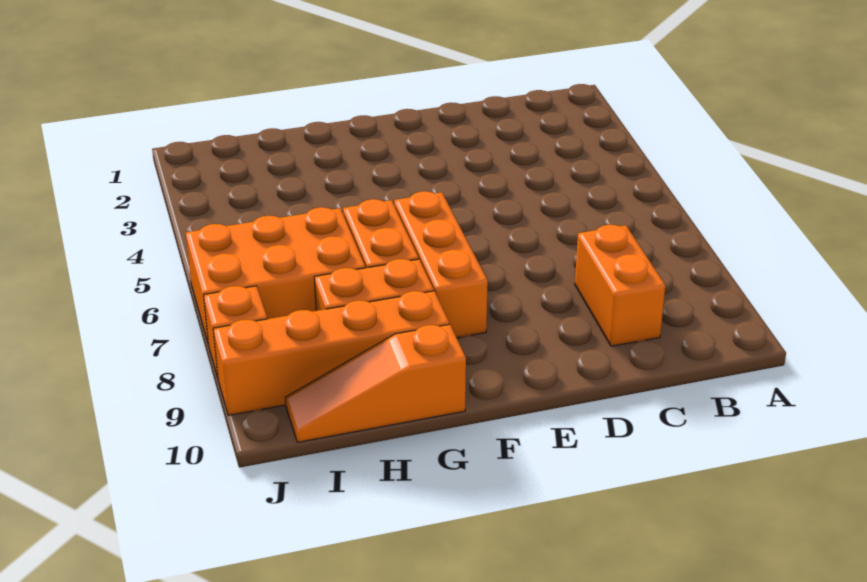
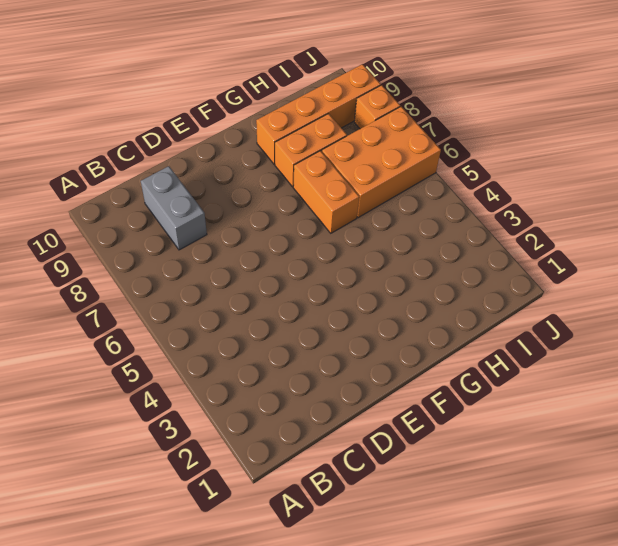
orange brick C8:C9 level 1 -> grey brick C8:C9 level 1
orange brick F6:F8 level 1 -> none
orange slope G10:I10 level 1 top G -> none

